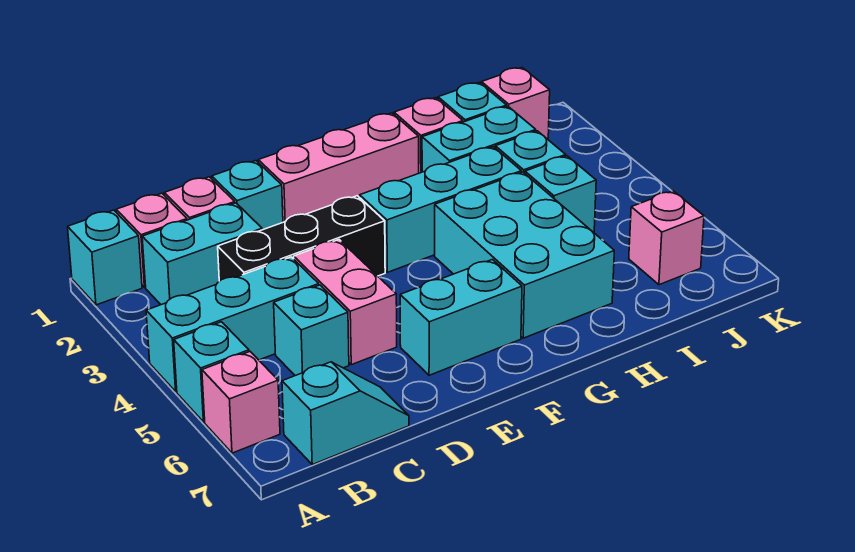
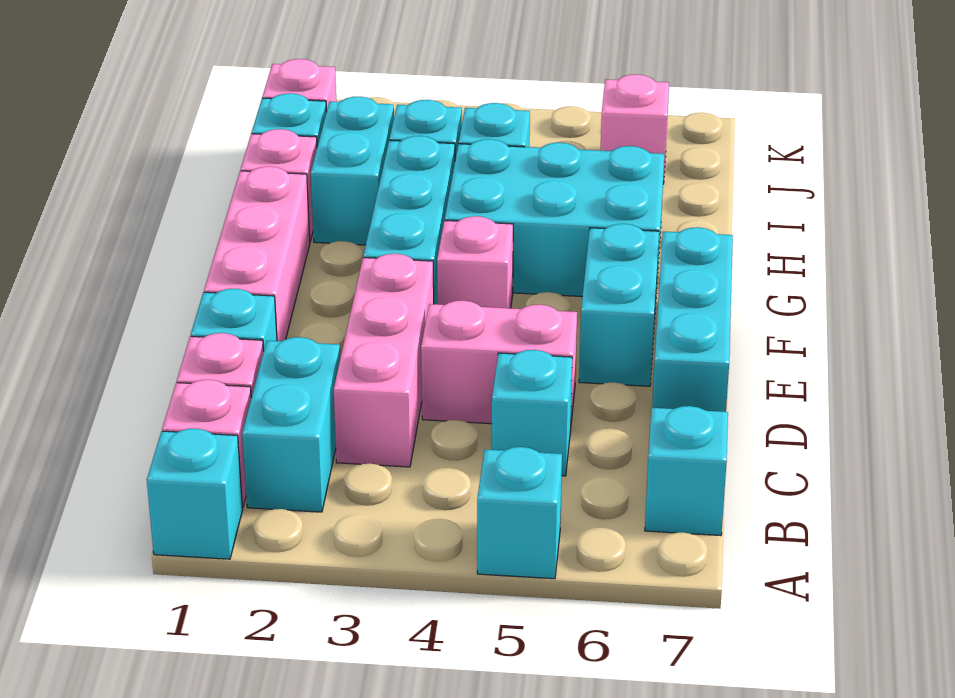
cyan brick A4:C4 level 1 -> cyan brick D7:F7 level 1
pink brick A6 level 1 -> pink brick F4 level 1
black brick C3:E3 level 1 -> pink brick C3:E3 level 1

